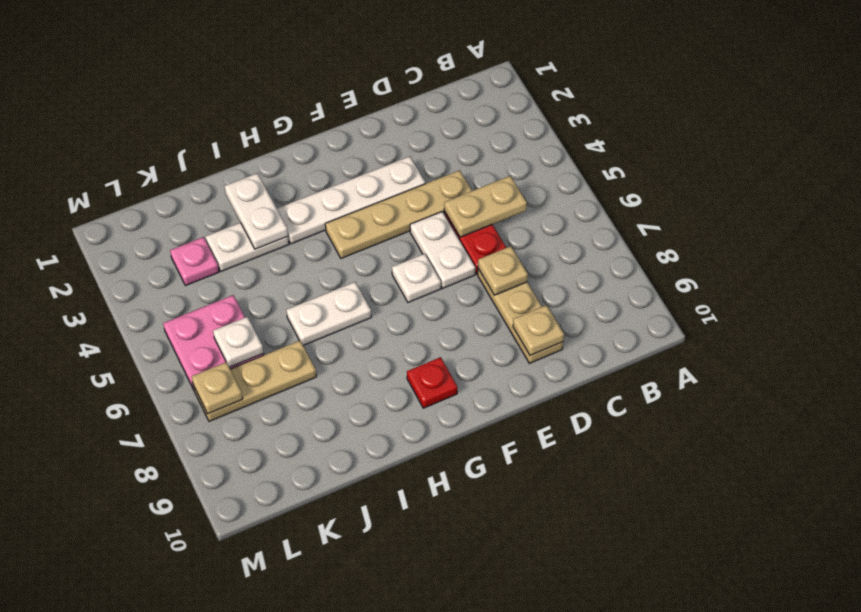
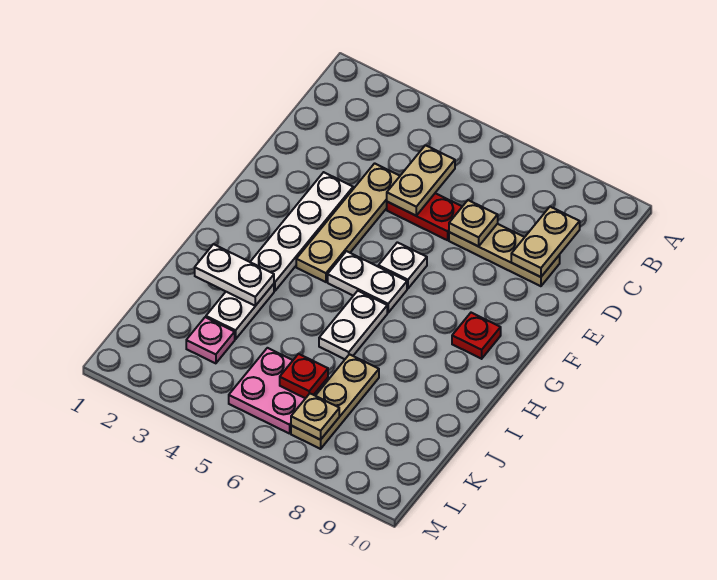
tan plate D9 level 2 -> tan plate C9:D9 level 2
white plate E5:E6 level 1 -> white plate G5:G6 level 1
white plate K6 level 2 -> red plate K6 level 2

